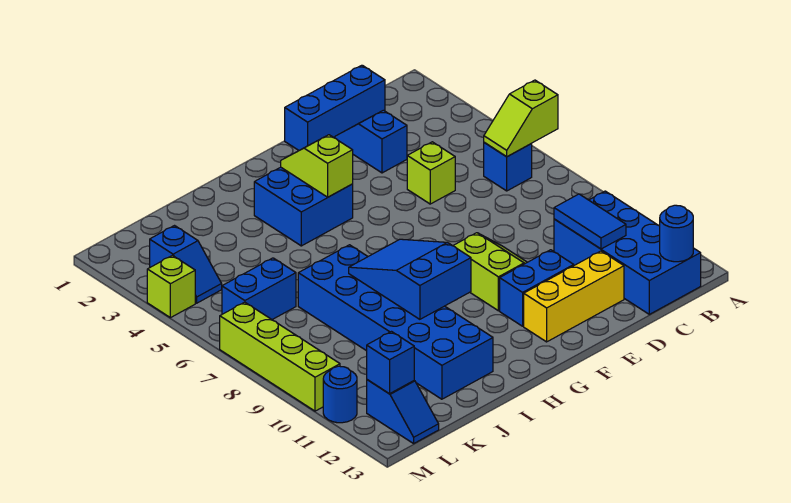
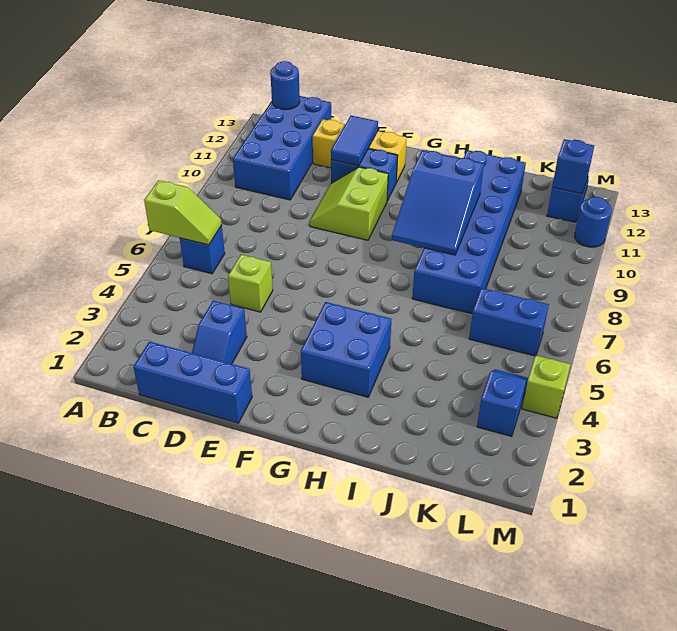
blue tile C10:C11 level 2 -> blue tile E11:E12 level 2
lime slope G3:G4 level 2 top 4 -> none
lime brick M7:M10 level 1 -> none

